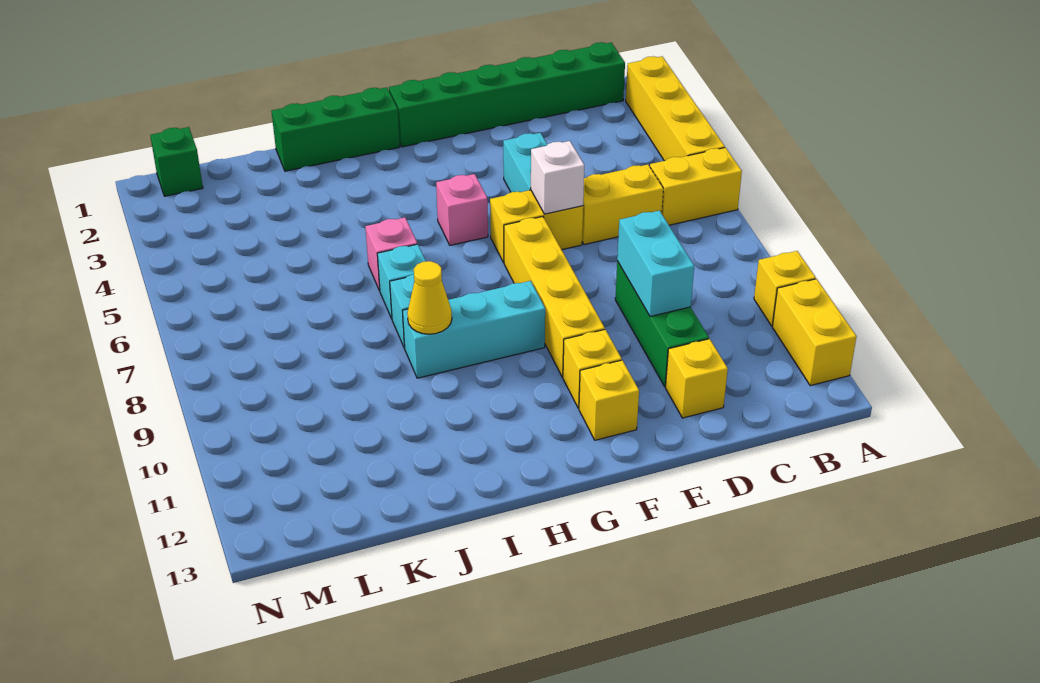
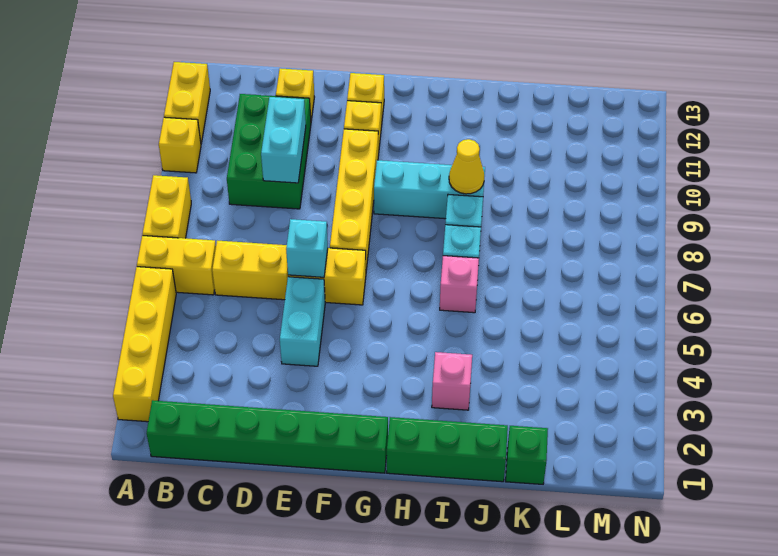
none -> yellow brick A7:A8 level 1
green brick D9:D11 level 1 -> green brick C9:D11 level 1
white brick E6 level 2 -> cyan brick E6 level 2
pink brick G5 level 1 -> pink brick I3 level 1
green brick M1 level 1 -> green brick K1 level 1

